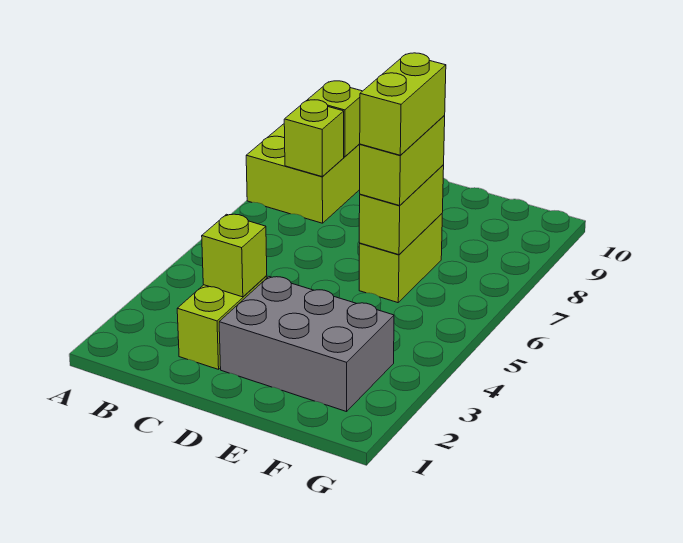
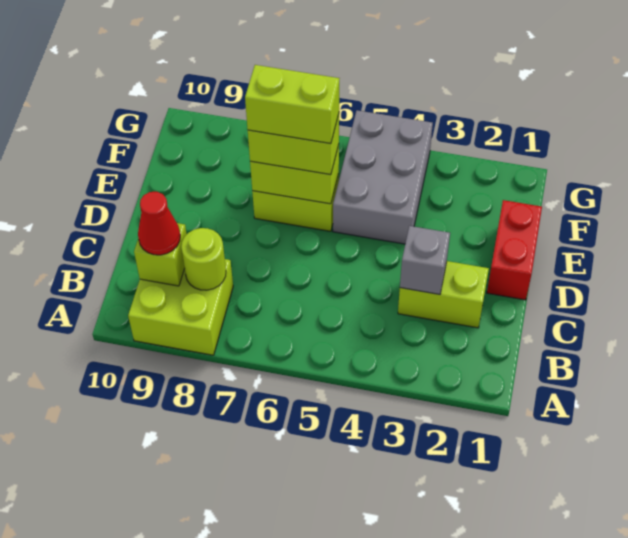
lime brick B8 level 2 -> lime round brick B8 level 2
none -> red cone B9 level 3
lime brick C3 level 2 -> grey brick C3 level 2
none -> red brick D1:E1 level 1
grey brick D2:F3 level 1 -> grey brick E4:G5 level 1

